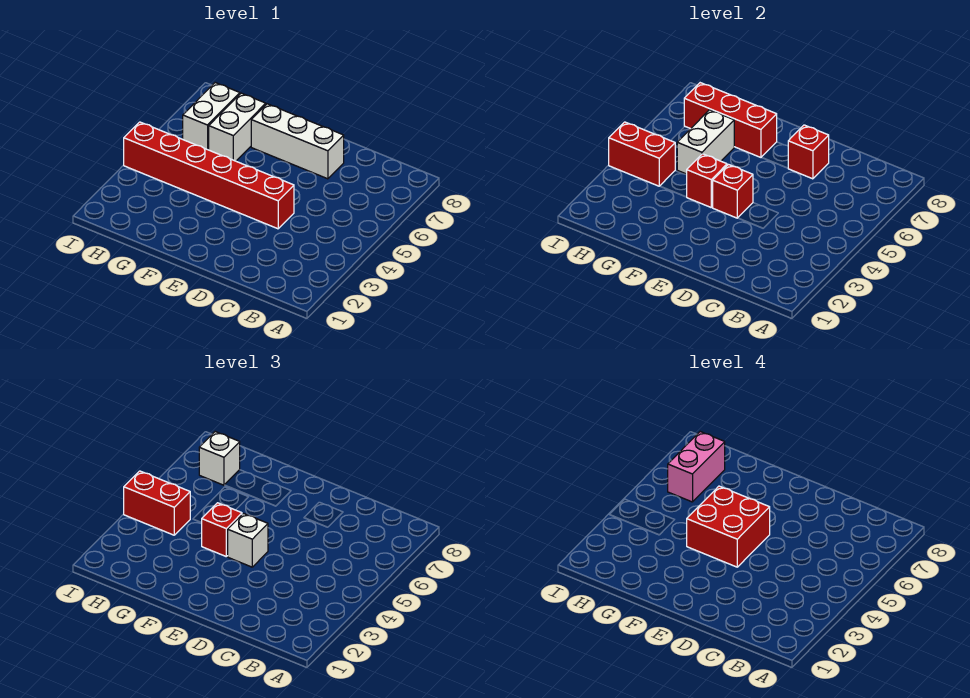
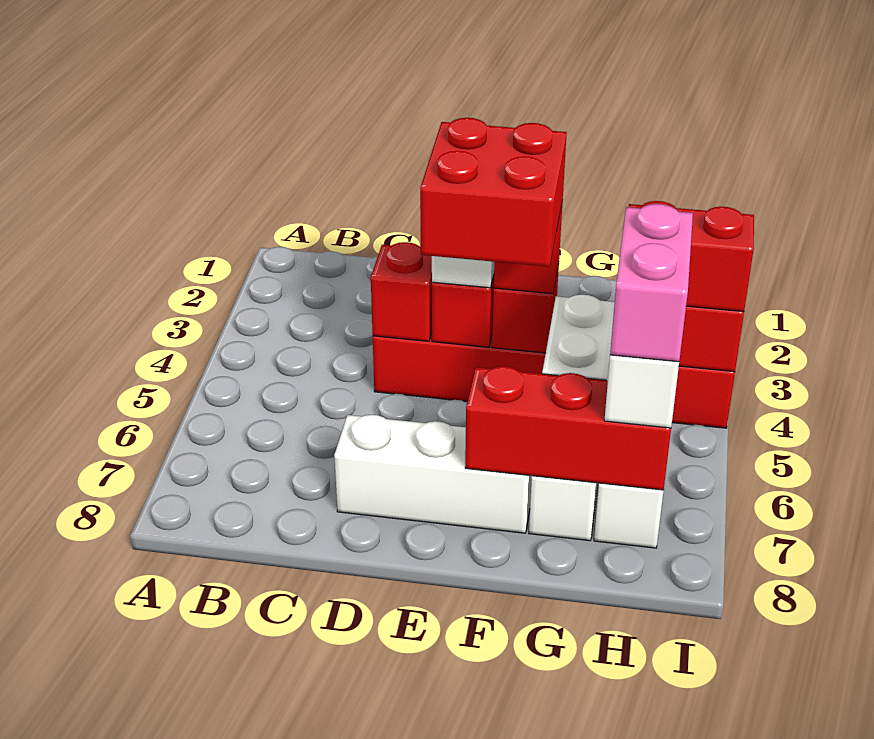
red brick D7 level 2 -> red brick D4 level 2

